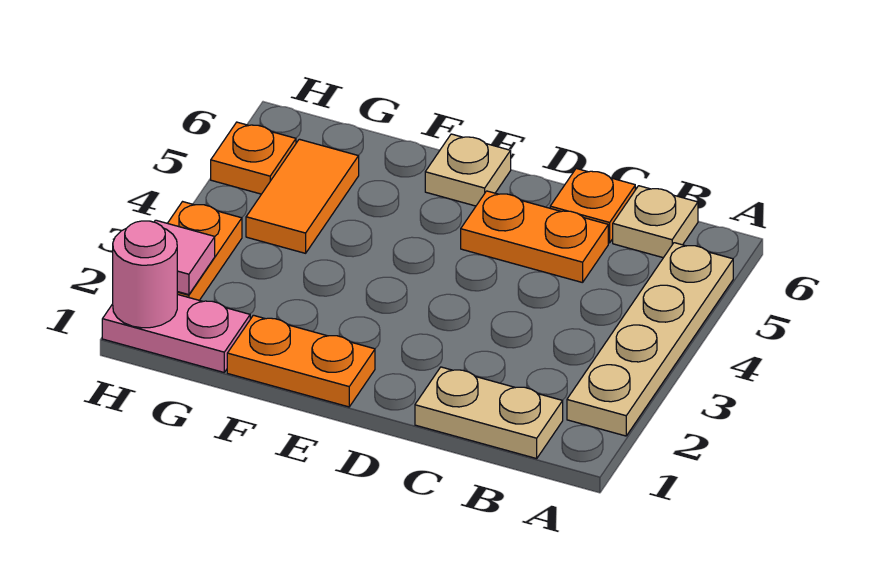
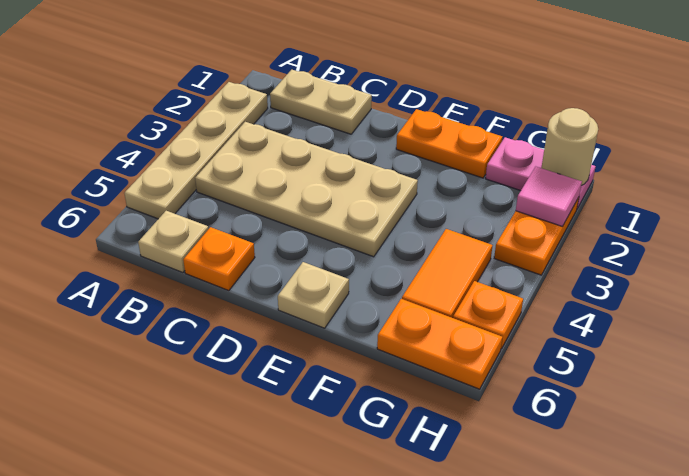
none -> tan plate B3:E4 level 1
orange plate C5:D5 level 1 -> orange plate G6:H6 level 1
pink round brick H1 level 2 -> tan round brick H1 level 2

